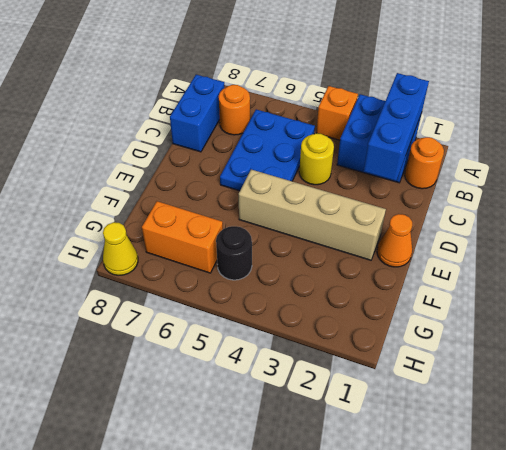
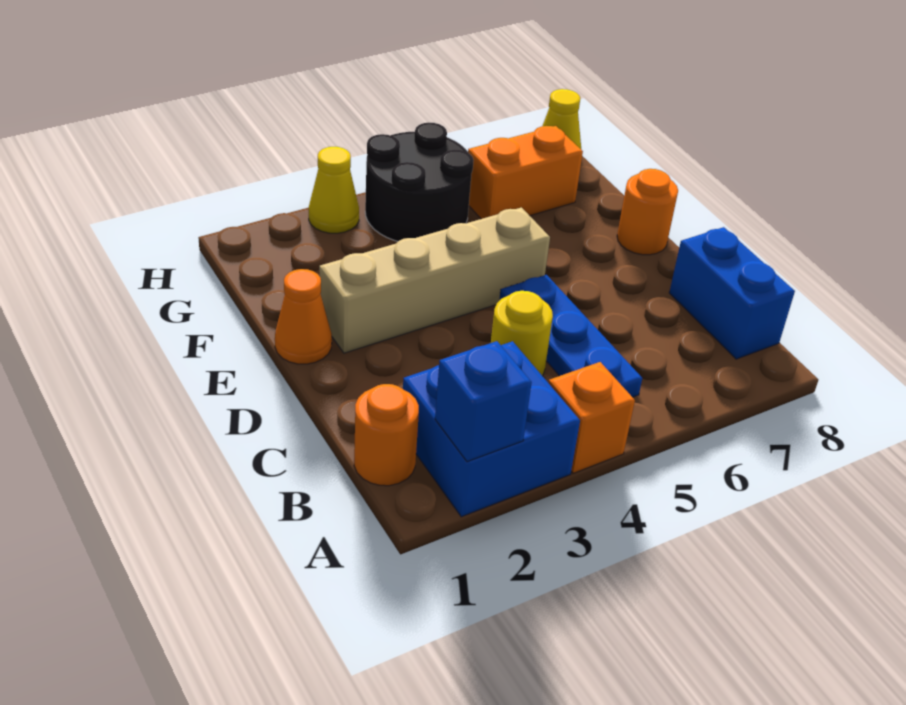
blue brick A2:C2 level 2 -> blue brick A2 level 2
blue plate B5:D6 level 1 -> blue plate B5:D5 level 1
orange round brick B7 level 1 -> orange round brick E8 level 1
black round brick G5 level 1 -> black round brick G4:H5 level 1
none -> yellow cone H3 level 1

